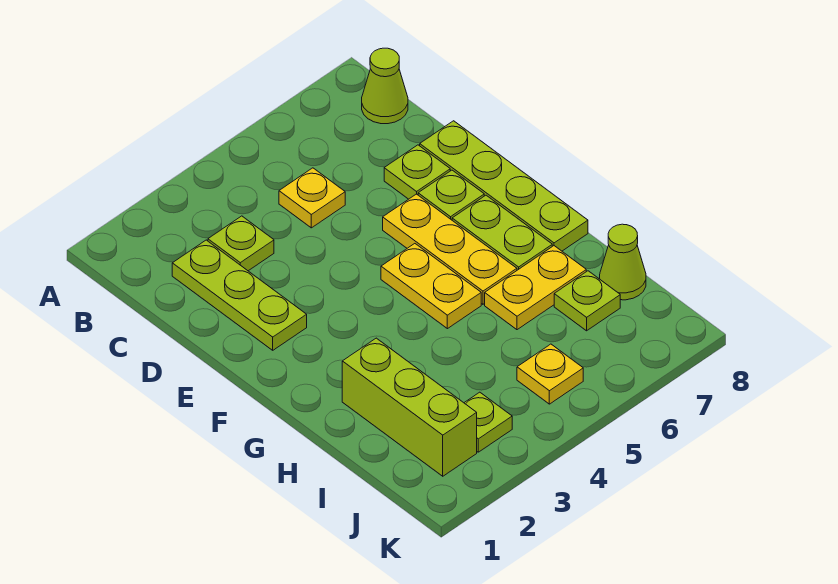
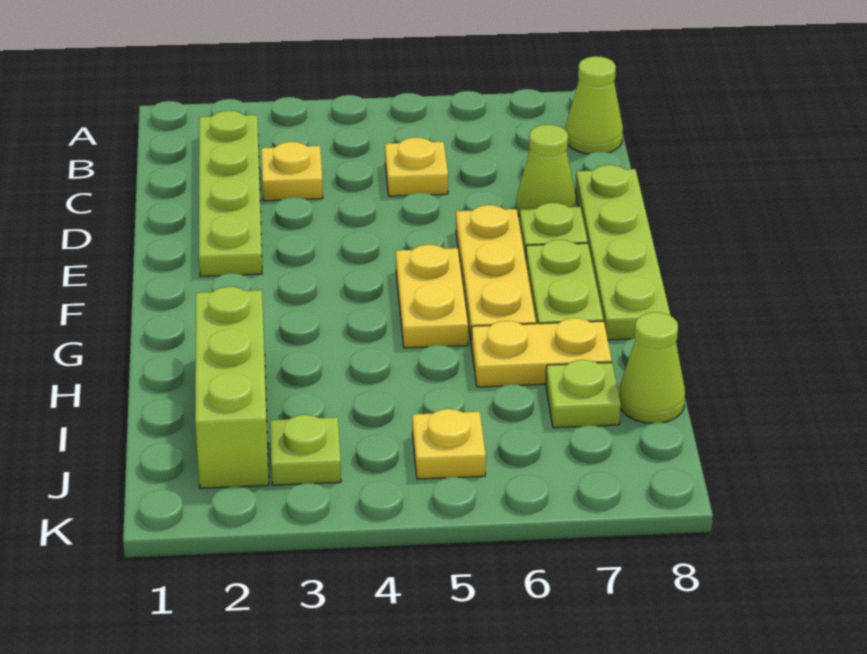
lime plate C2:E2 level 1 -> lime plate B2:E2 level 1
lime plate C3 level 1 -> yellow plate C3 level 1
lime plate D7 level 1 -> lime cone D7 level 1

